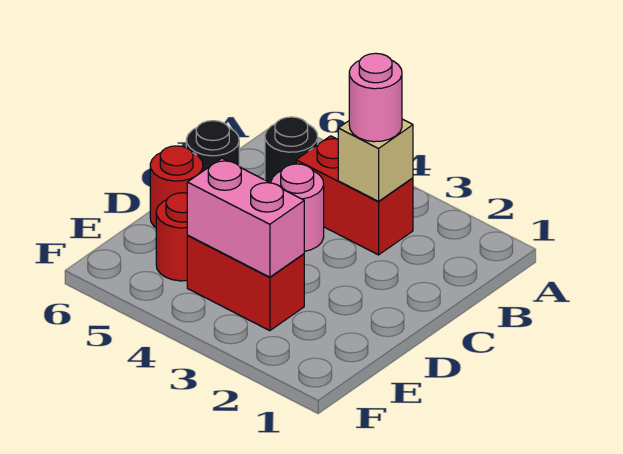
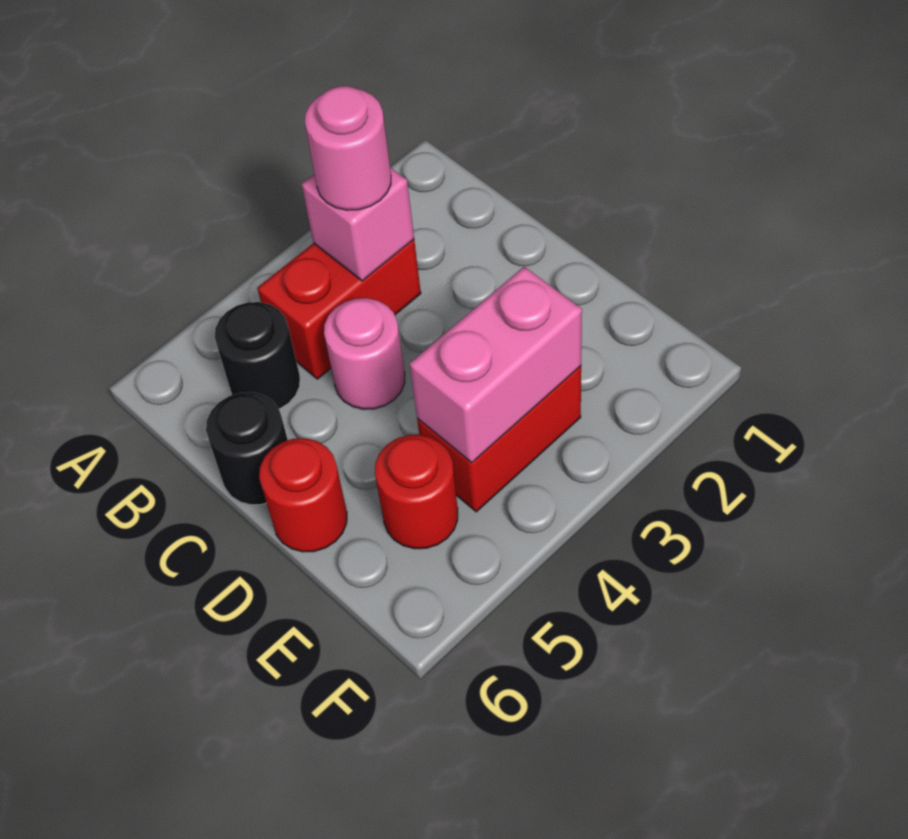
tan brick B3 level 2 -> pink brick B3 level 2

